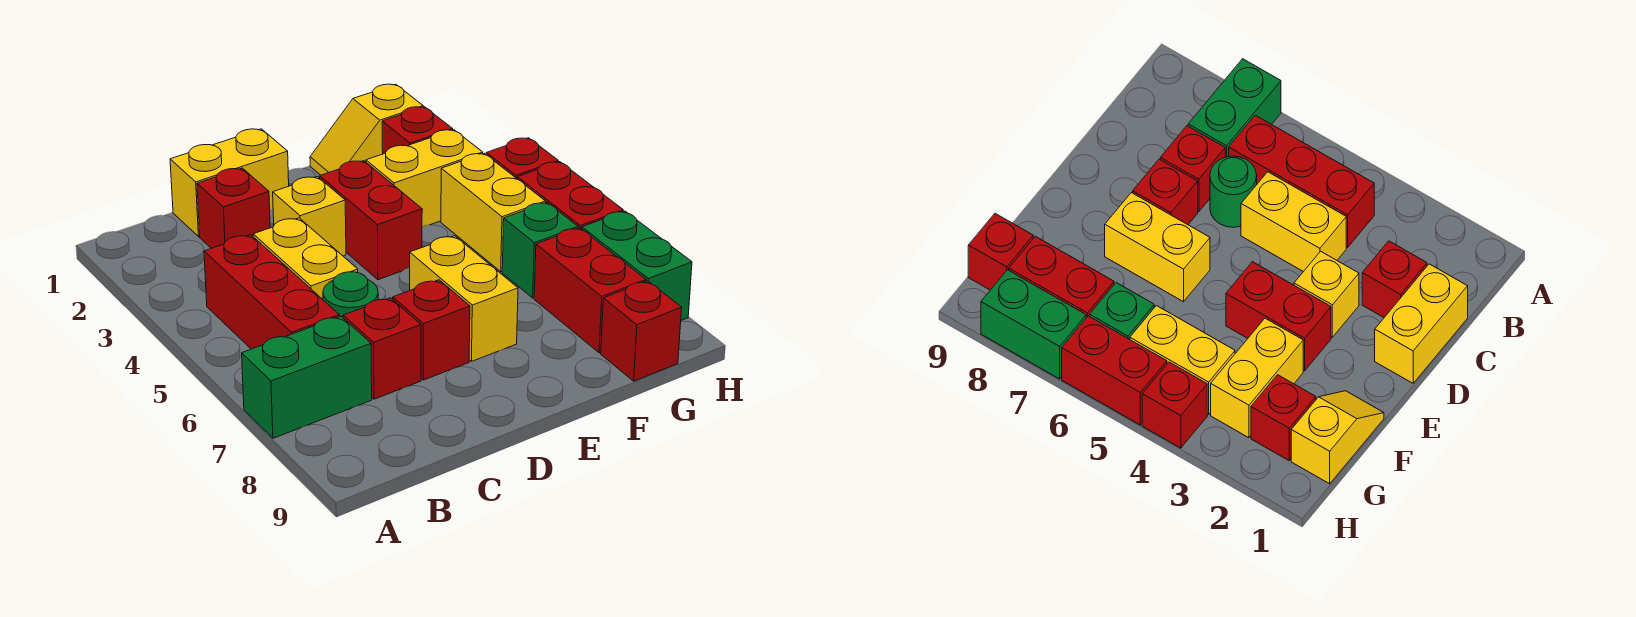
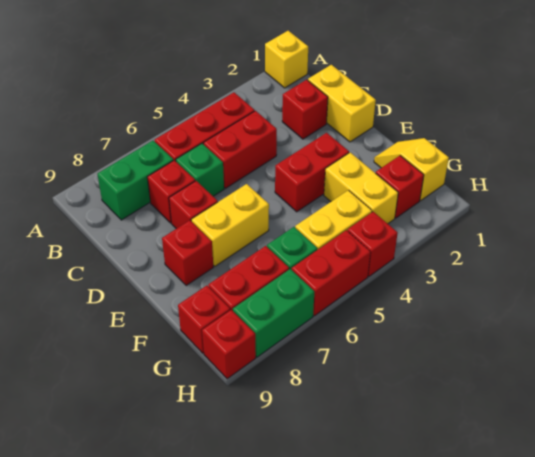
green brick A7:B7 level 1 -> green brick B7:B8 level 1
yellow brick C4:C5 level 1 -> red brick C4:C5 level 1
green round brick C6 level 1 -> green brick C6 level 1
yellow brick D3 level 1 -> yellow brick A1 level 1
none -> red brick E8 level 1
none -> red brick H9 level 1

